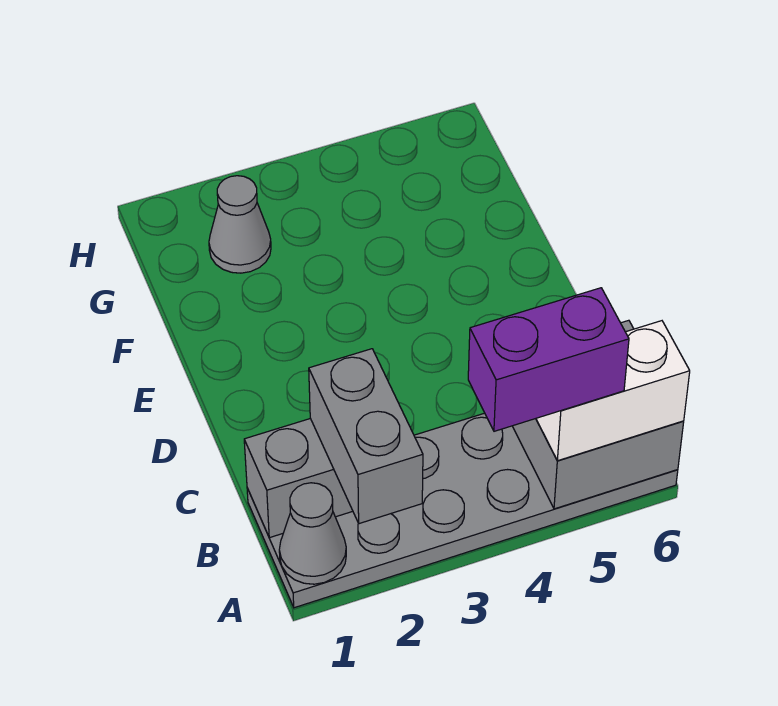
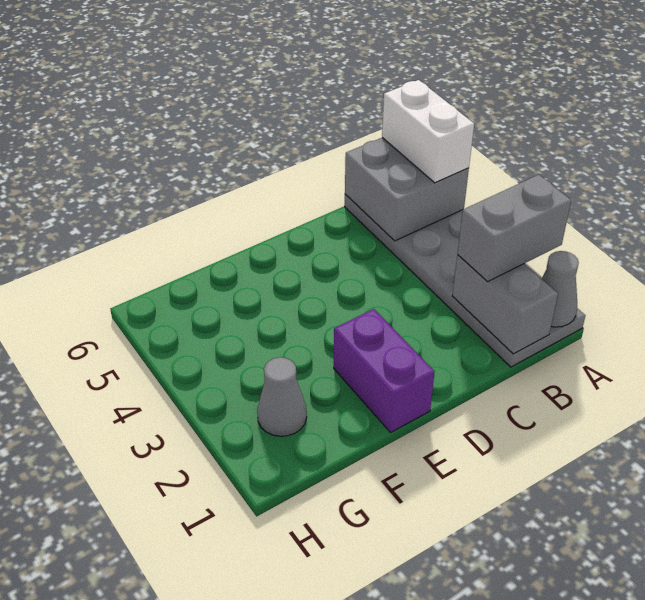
purple brick A4:A5 level 4 -> purple brick E1:E2 level 1

